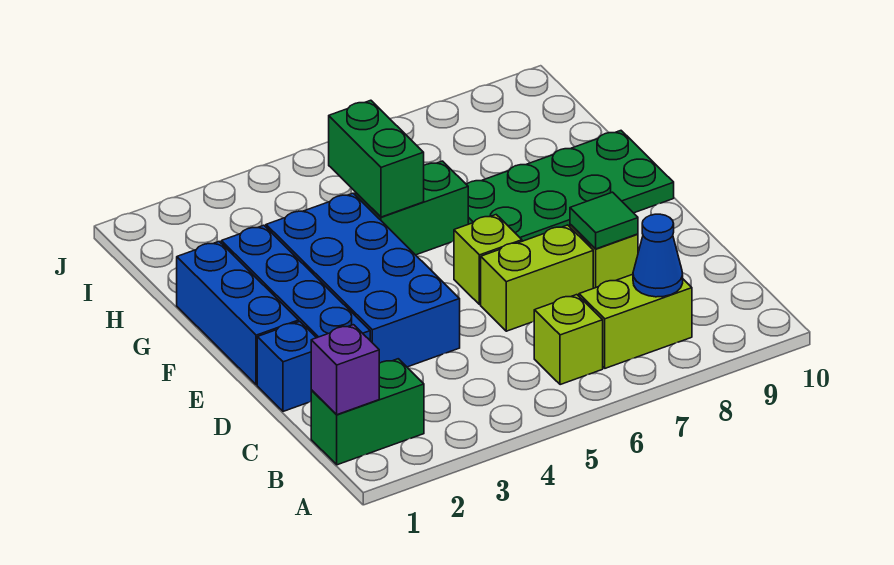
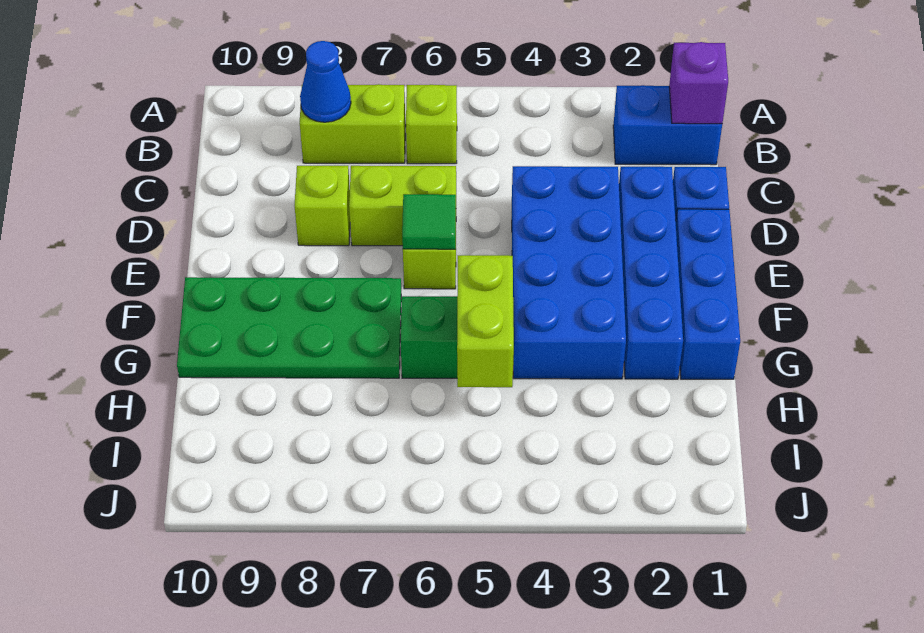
green brick B1:B2 level 1 -> blue brick B1:B2 level 1
green tile D8 level 2 -> green tile E6 level 2
green brick G5:H5 level 2 -> lime brick G5:H5 level 2

